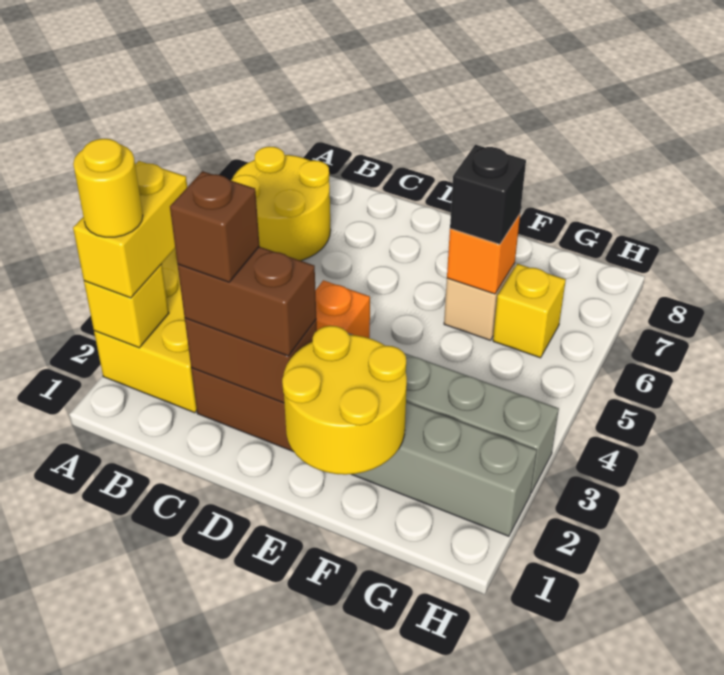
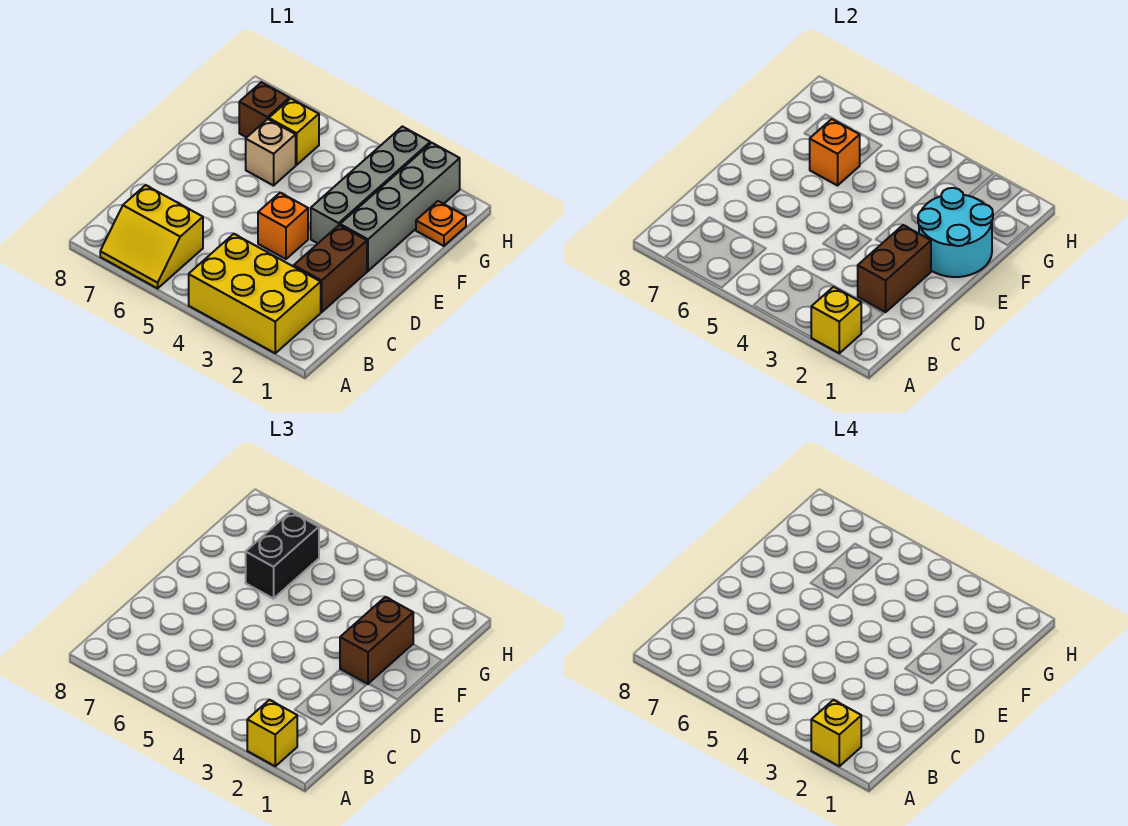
yellow brick A2:A3 level 3 -> yellow brick A2 level 3
yellow round brick A2 level 4 -> yellow brick A2 level 4
yellow round brick A6:B7 level 1 -> yellow slope A6:B7 level 1 top B
brown brick C2:D2 level 3 -> brown brick E2:F2 level 3
brown brick C2 level 4 -> brown brick G7 level 1
yellow round brick E1:F2 level 2 -> cyan round brick E1:F2 level 2
black brick F6 level 3 -> black brick F6:G6 level 3
none -> orange plate G1 level 1

